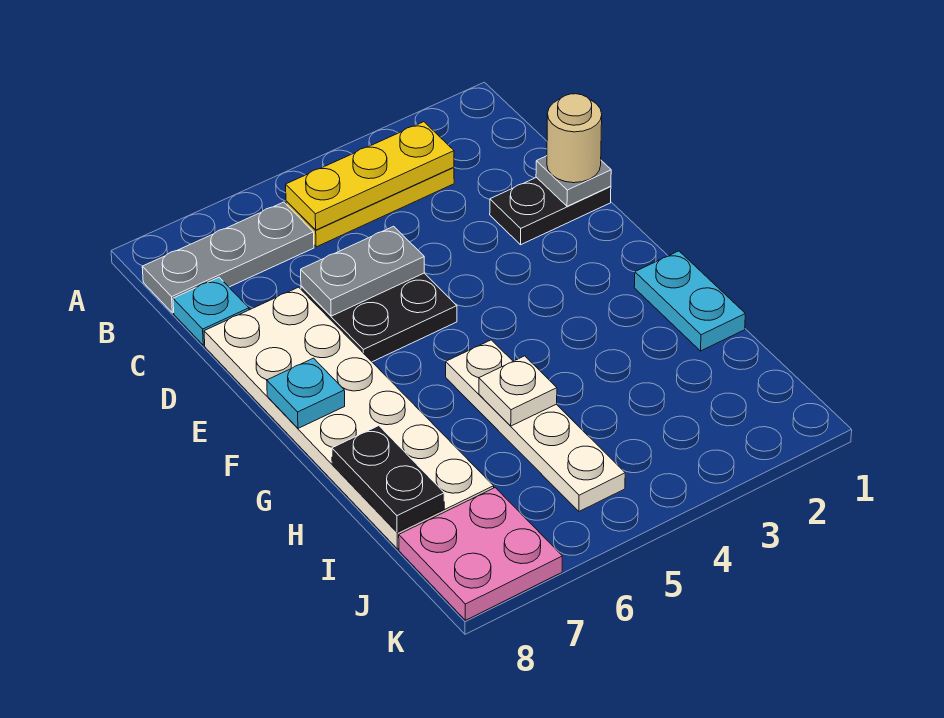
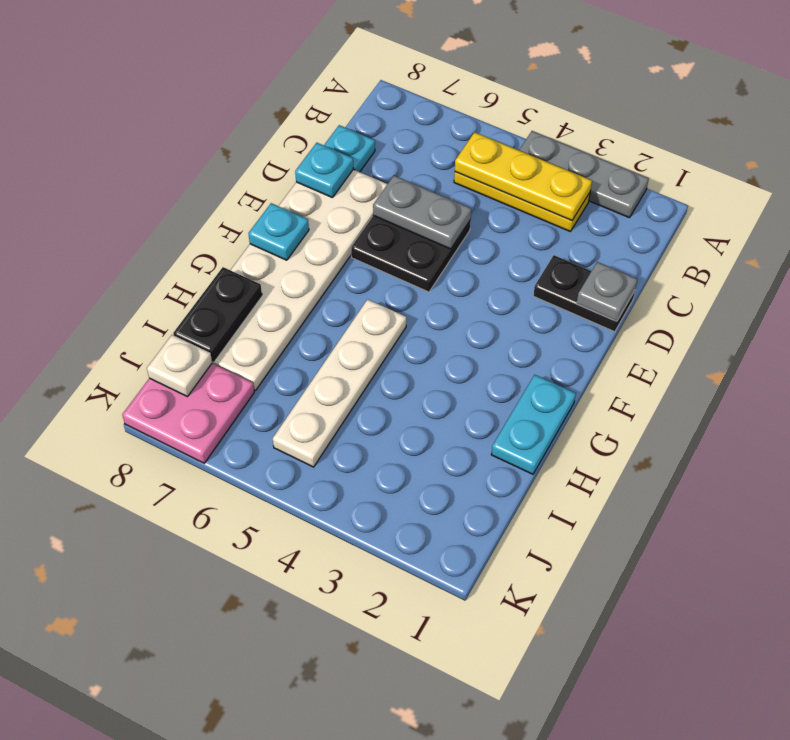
grey plate B6:B8 level 1 -> grey plate A2:A4 level 1
tan round brick D1 level 3 -> none
none -> cyan plate D8 level 2
white plate H5 level 2 -> white plate J8 level 2

